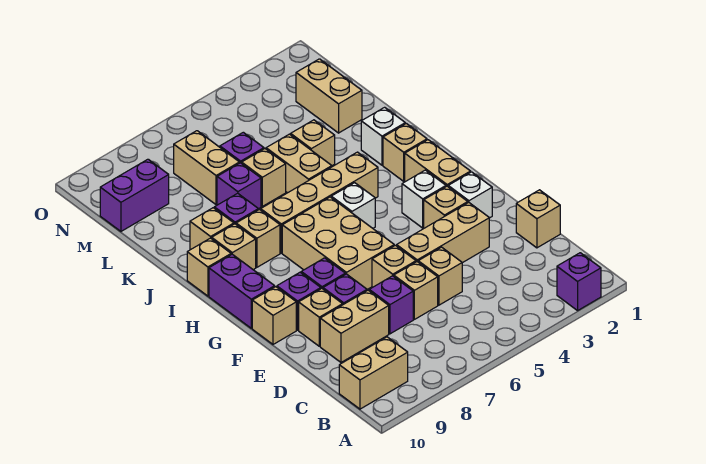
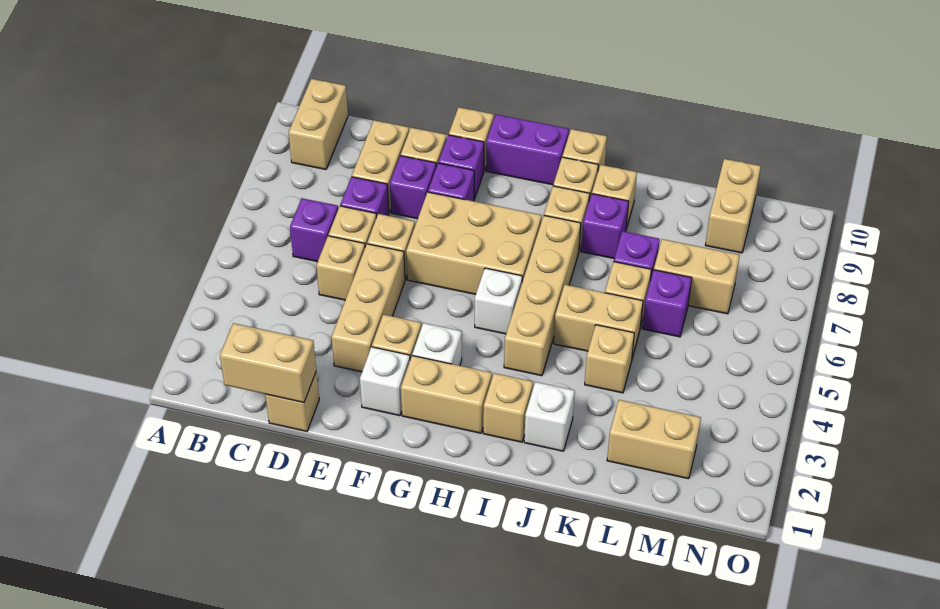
purple brick A2 level 1 -> purple brick C6 level 1
none -> tan brick C1:D1 level 2
purple brick M9:M10 level 1 -> tan brick M9:M10 level 1

